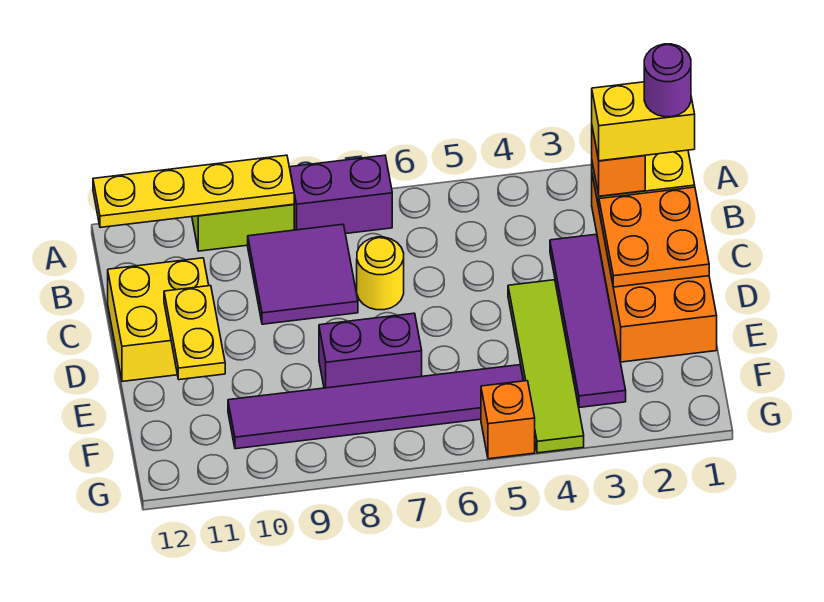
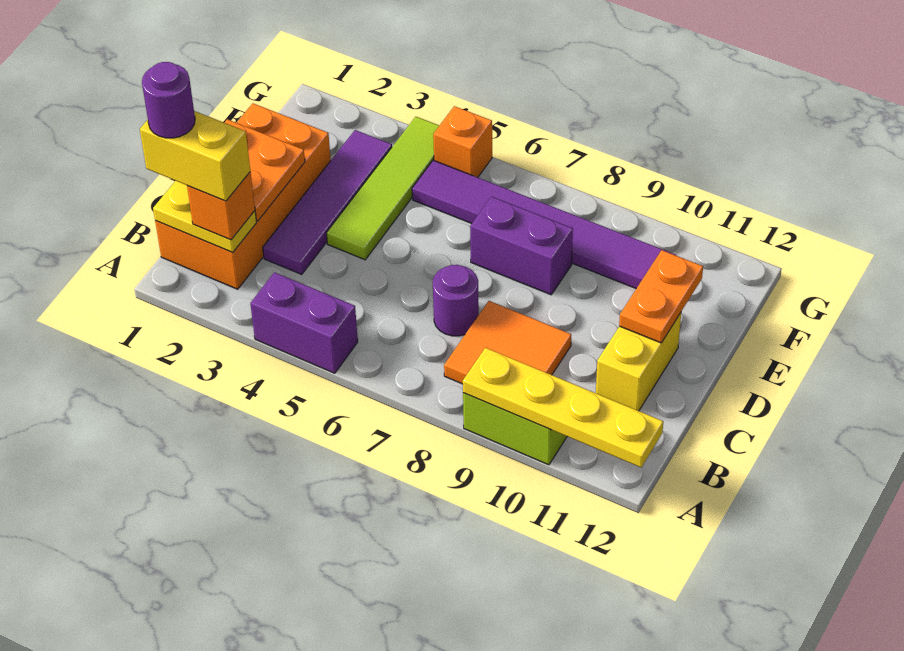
purple brick A7:A8 level 1 -> purple brick A4:A5 level 1
purple tile B8:C9 level 1 -> orange tile B8:C9 level 1
yellow round brick C7 level 1 -> purple round brick C7 level 1
yellow brick C11:D12 level 1 -> yellow brick C11:D11 level 1
yellow plate D11:E11 level 2 -> orange plate D11:E11 level 2

